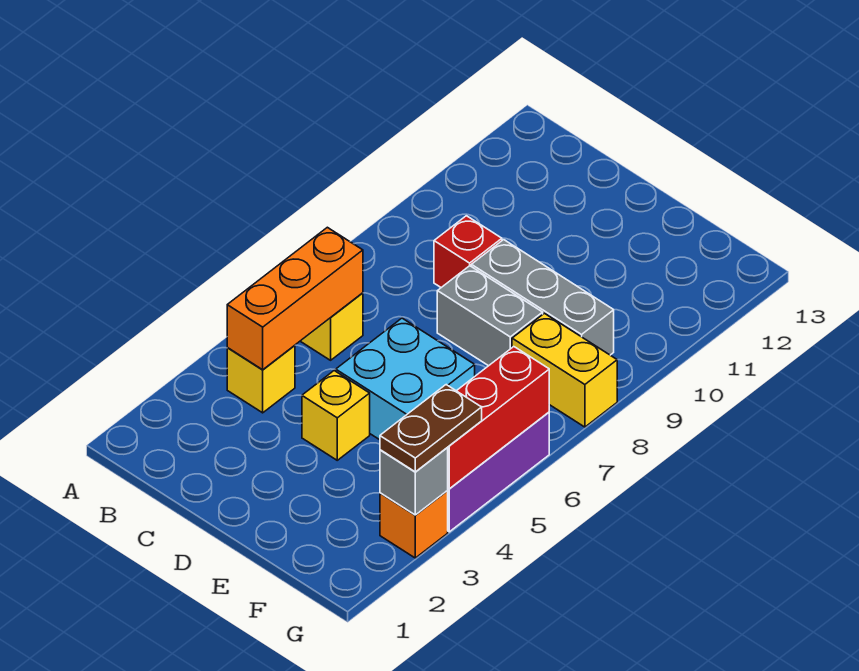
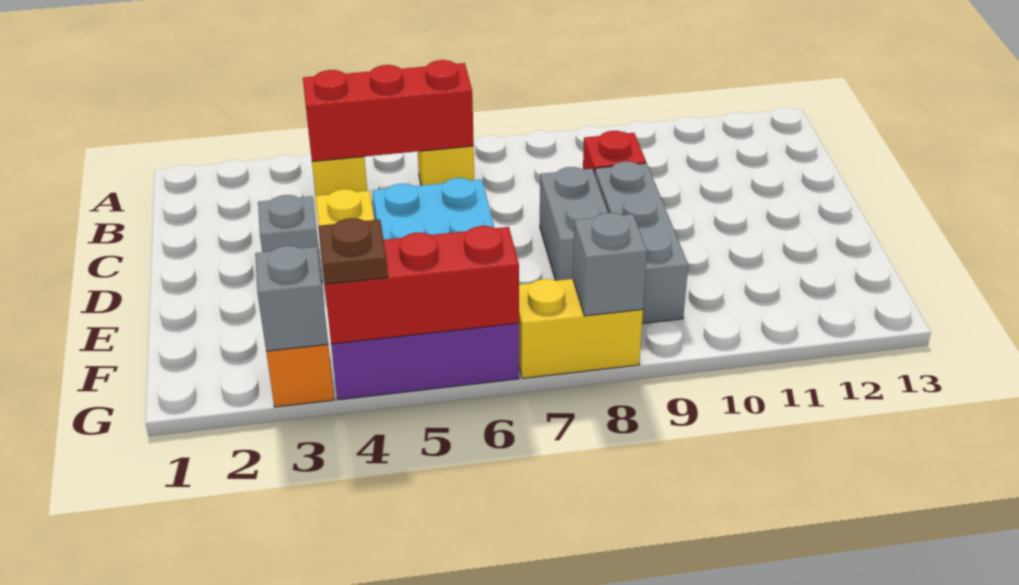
orange brick B4:B6 level 2 -> red brick B4:B6 level 2
none -> grey brick D3 level 1
yellow brick F8:G8 level 1 -> yellow brick G7:G8 level 1
brown plate G3:G4 level 3 -> brown plate G4 level 3
none -> grey brick G8 level 2

